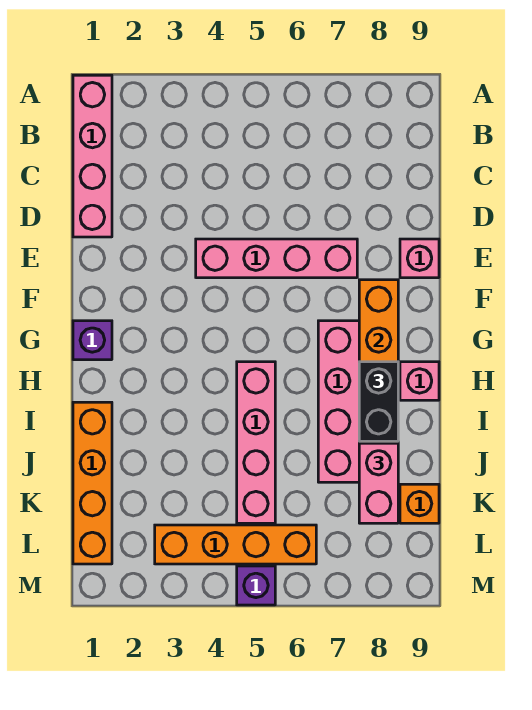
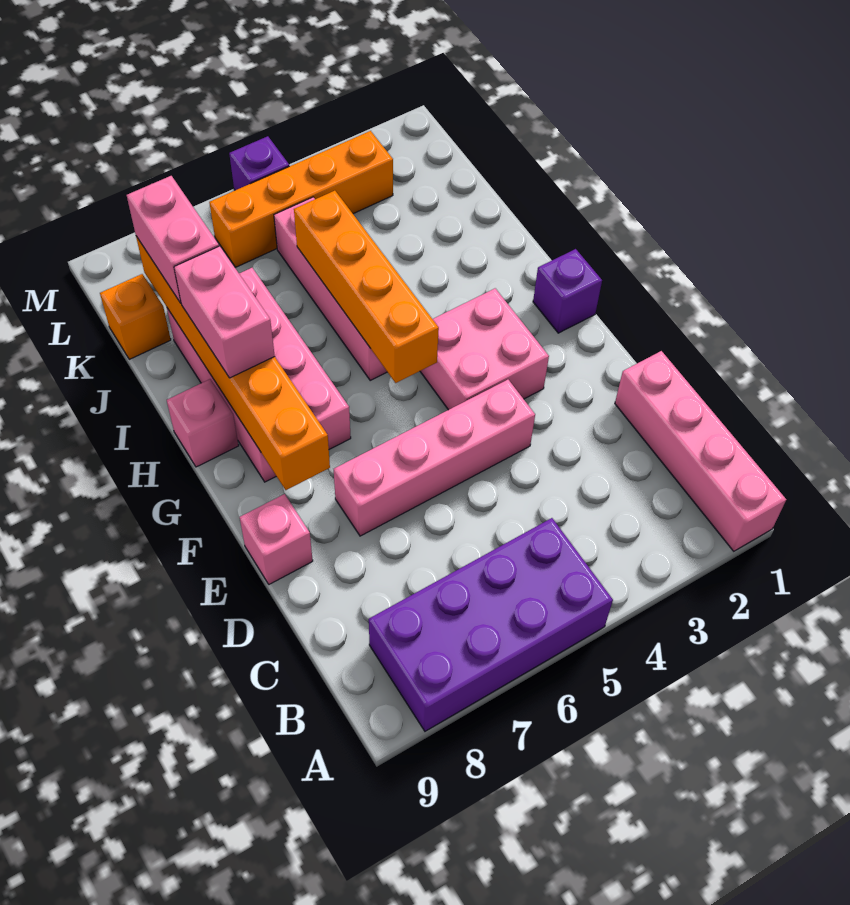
none -> purple brick A5:B8 level 1
none -> pink brick F3:G4 level 1
black brick H8:I8 level 3 -> pink brick H8:I8 level 3
orange brick I1:L1 level 1 -> orange brick G5:J5 level 2

